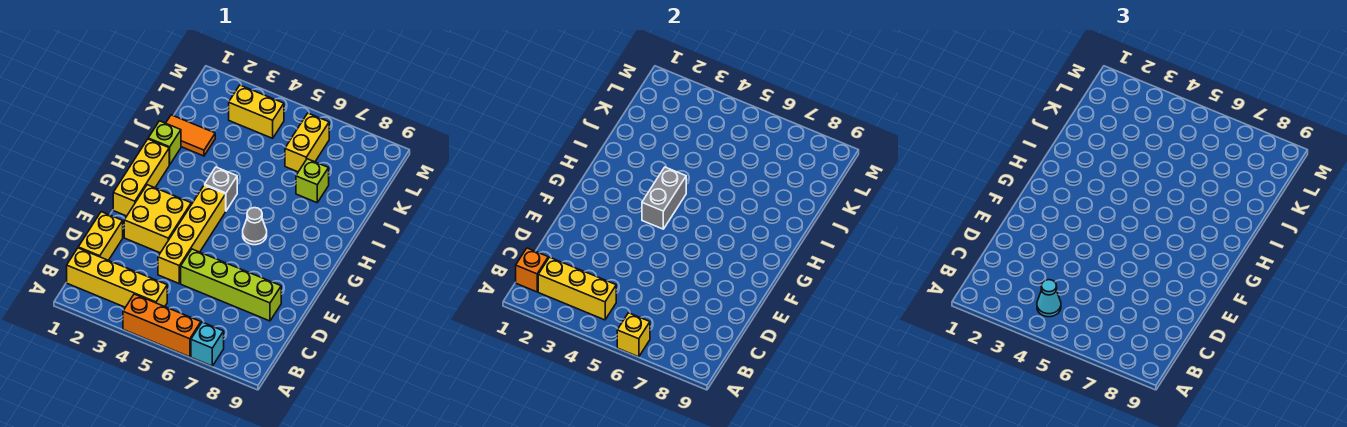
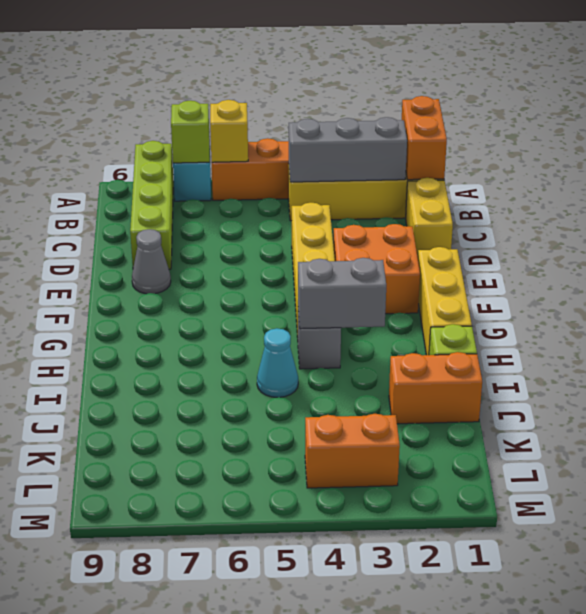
orange brick B1 level 2 -> orange brick A1:B1 level 2
yellow brick B2:B4 level 2 -> grey brick B2:B4 level 2
cyan cone B4 level 3 -> cyan cone I5 level 1
lime brick D5:D8 level 1 -> lime brick A8:D8 level 1
yellow brick E2:F3 level 1 -> orange brick E2:F3 level 1
grey brick G4:H4 level 2 -> grey brick H3:H4 level 2
grey cone G6 level 1 -> grey cone E8 level 1
orange tile J1:J2 level 1 -> orange brick J1:J2 level 1
lime brick J7 level 1 -> lime brick A7 level 2
yellow brick K6:L6 level 1 -> none
yellow brick L3:L4 level 1 -> orange brick L3:L4 level 1

